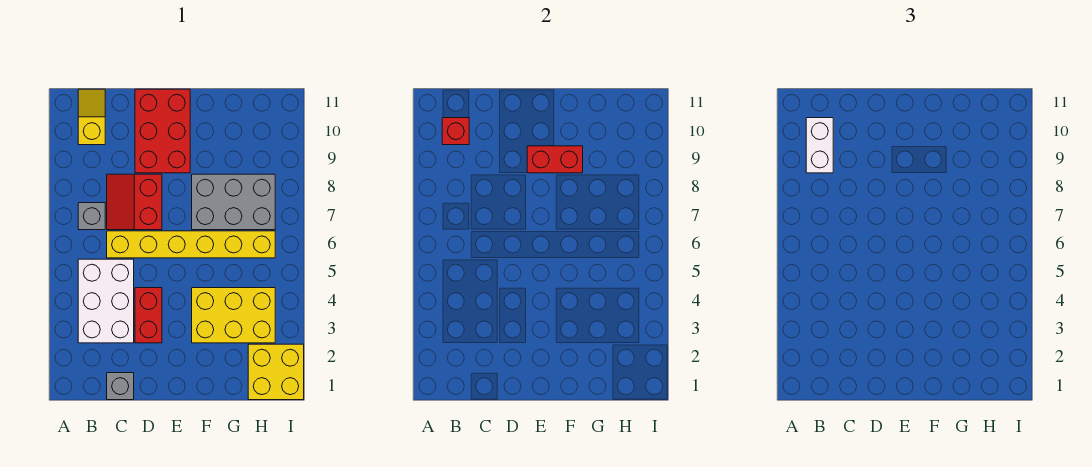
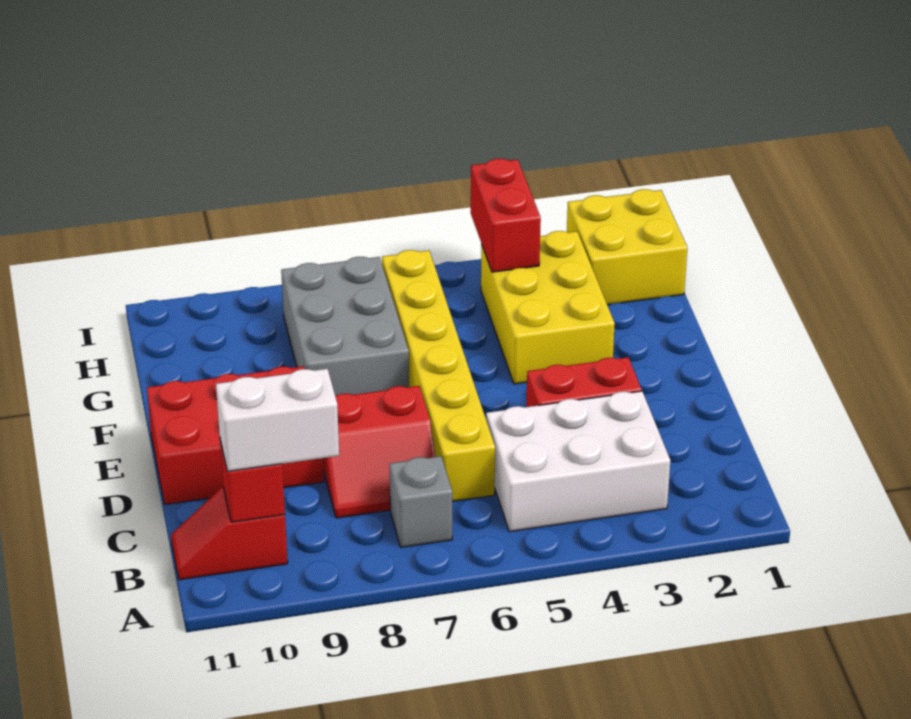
yellow slope B10:B11 level 1 top 10 -> red slope B10:B11 level 1 top 10
grey brick C1 level 1 -> none
red brick E9:F9 level 2 -> red brick H4:I4 level 2

